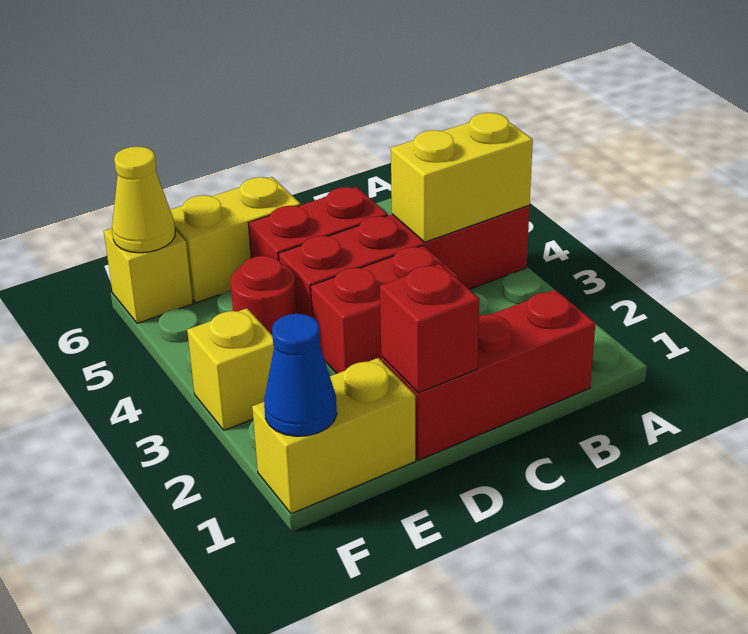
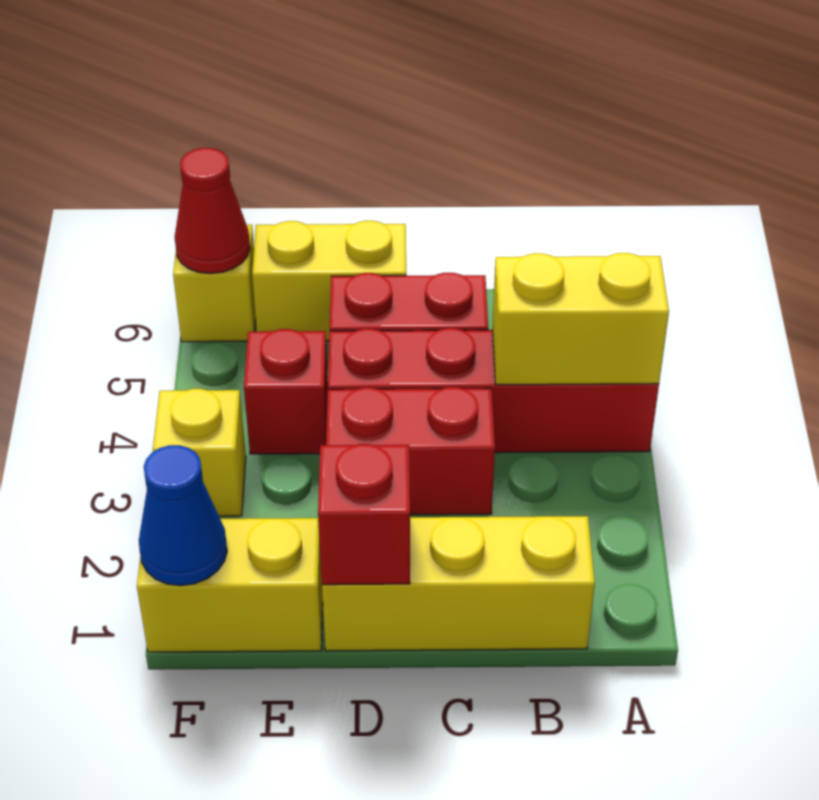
red brick B1:D1 level 1 -> yellow brick B1:D1 level 1
red round brick E4 level 1 -> red brick E4 level 1
yellow cone F6 level 2 -> red cone F6 level 2

